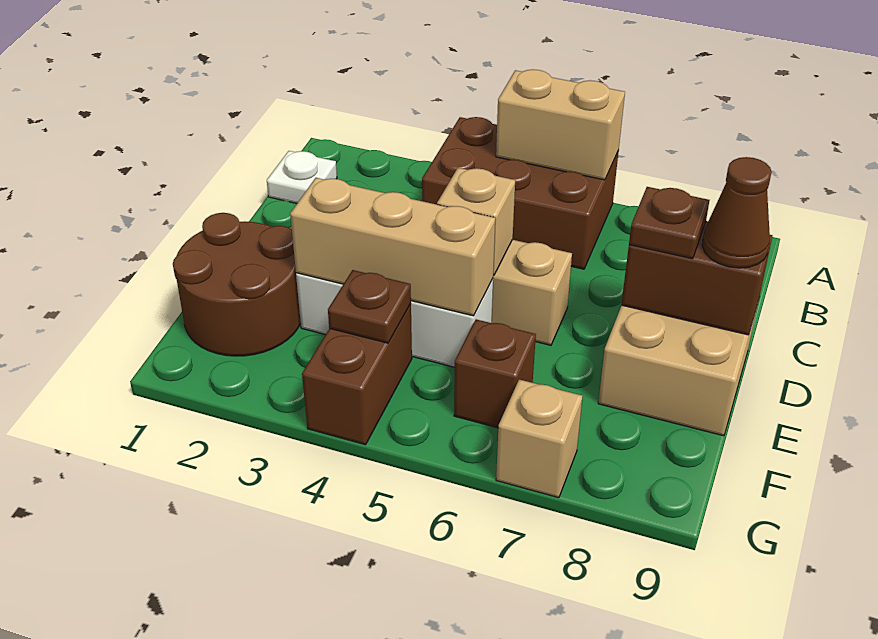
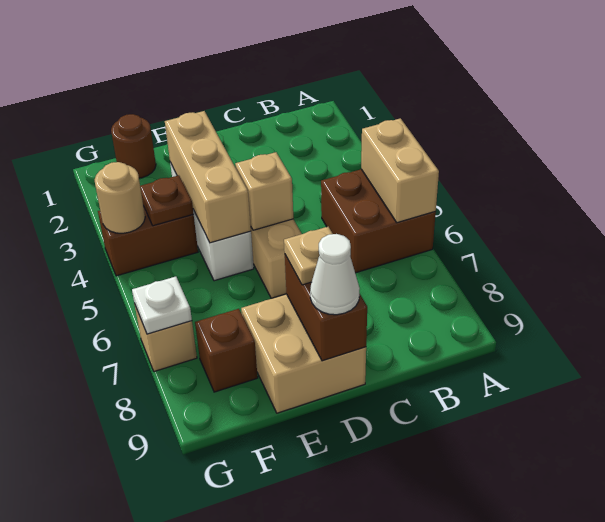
brown brick A4:B6 level 1 -> brown brick A5:B6 level 1
white plate B1 level 1 -> white plate G7 level 2
brown plate D8 level 3 -> tan plate D8 level 3
brown cone D9 level 3 -> white cone D9 level 3
brown round brick E1:F2 level 1 -> brown round brick F1 level 1
brown brick F6 level 1 -> brown brick F8 level 1
none -> tan round brick G4 level 2

